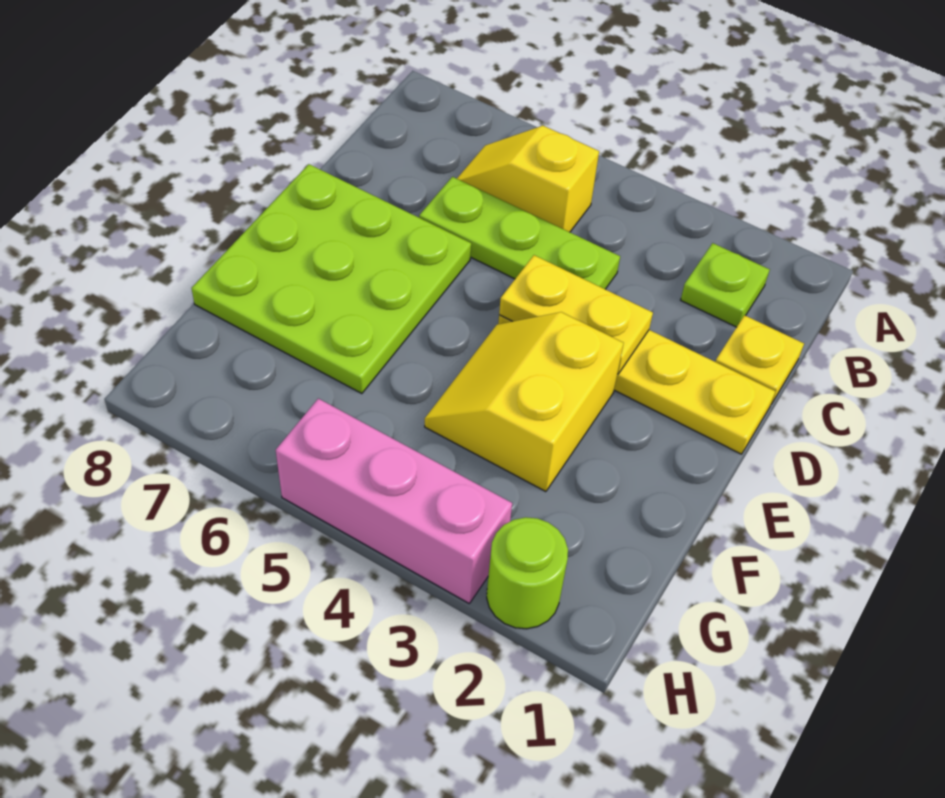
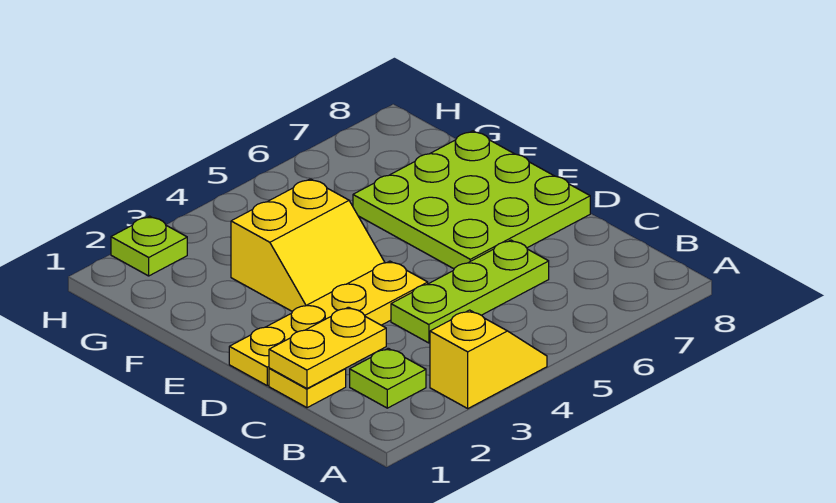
yellow slope B5:B6 level 1 top 5 -> yellow slope A3:A4 level 1 top 3
yellow plate D3:D4 level 2 -> yellow plate C1:C2 level 2
yellow slope E3:F4 level 1 top 3 -> yellow slope E3:F4 level 1 top F
lime round brick H2 level 1 -> lime plate H2 level 1
pink brick H3:H5 level 1 -> none

